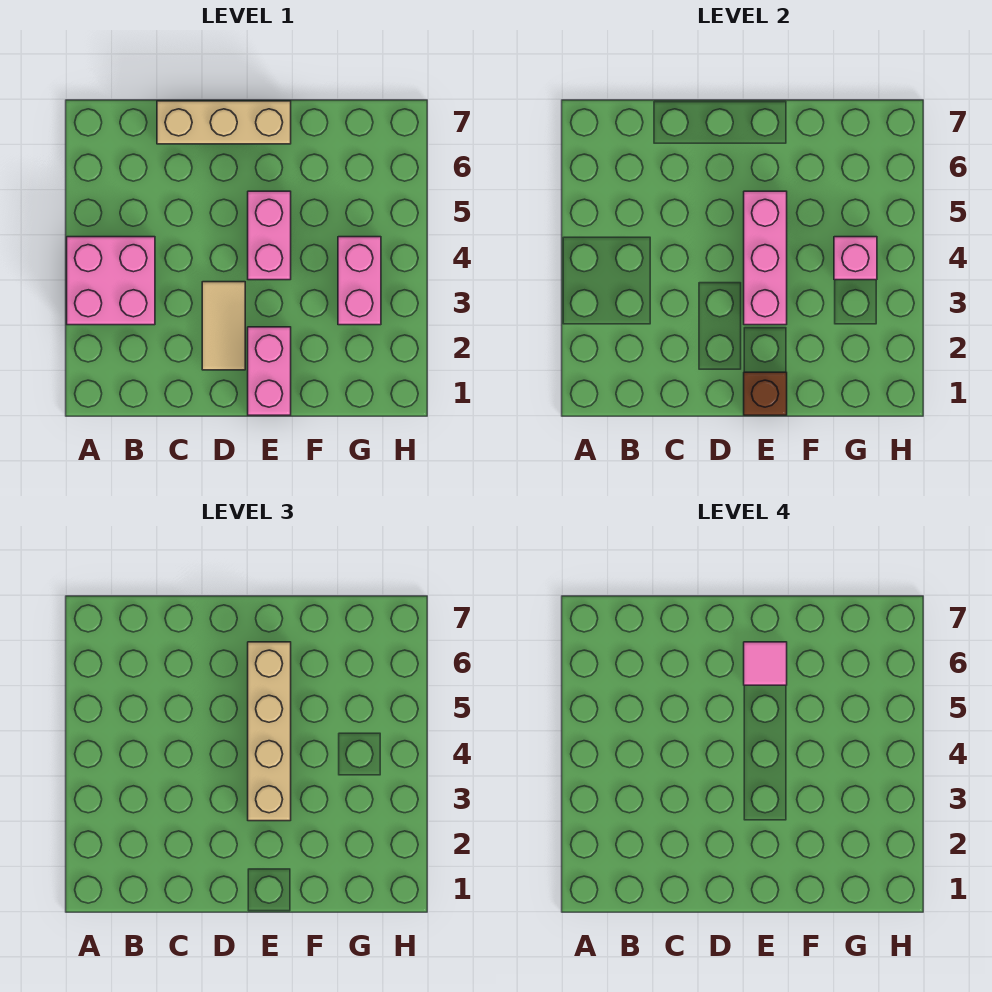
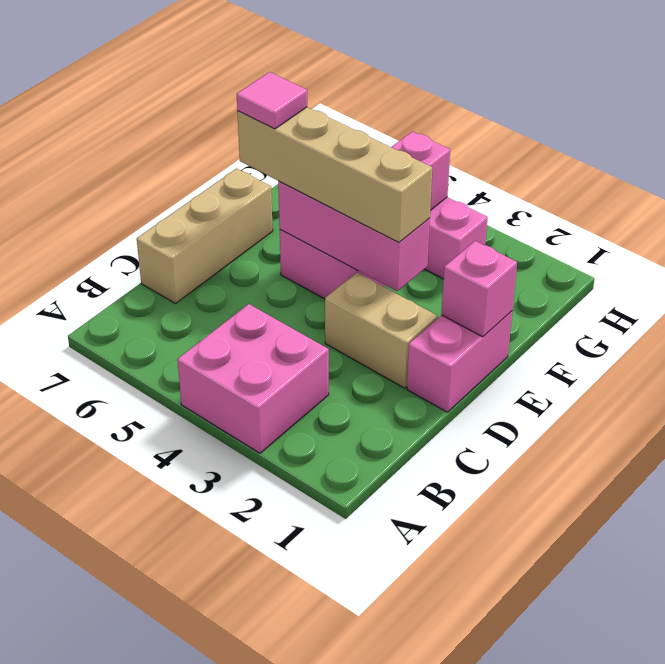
tan tile D2:D3 level 1 -> tan brick D2:D3 level 1
pink brick E1:E2 level 1 -> pink brick D1:E1 level 1
brown brick E1 level 2 -> pink brick E1 level 2

